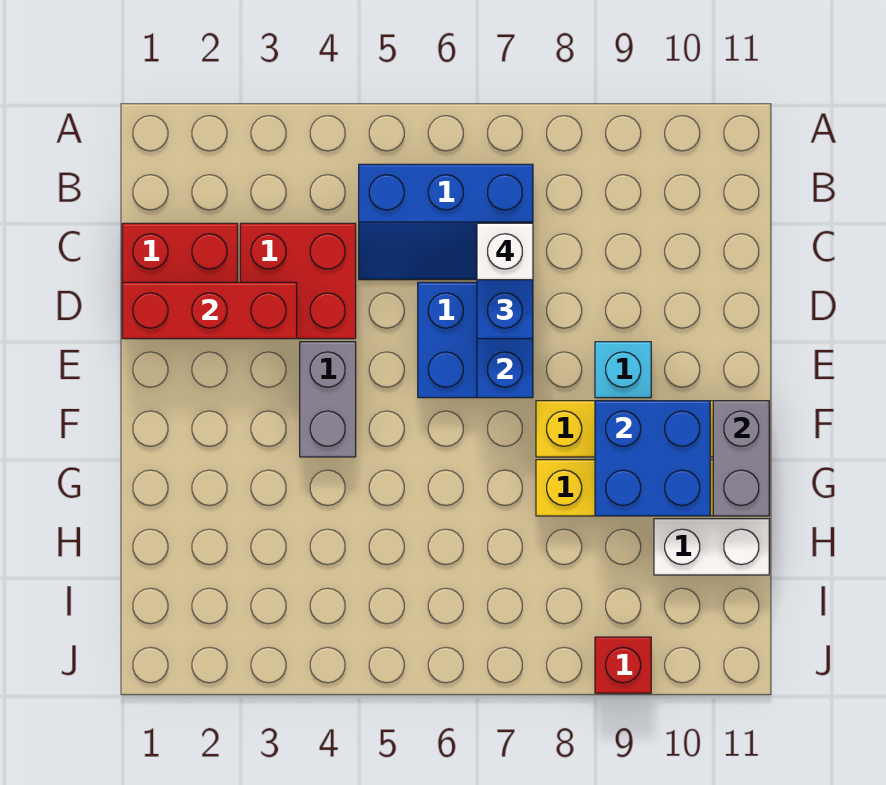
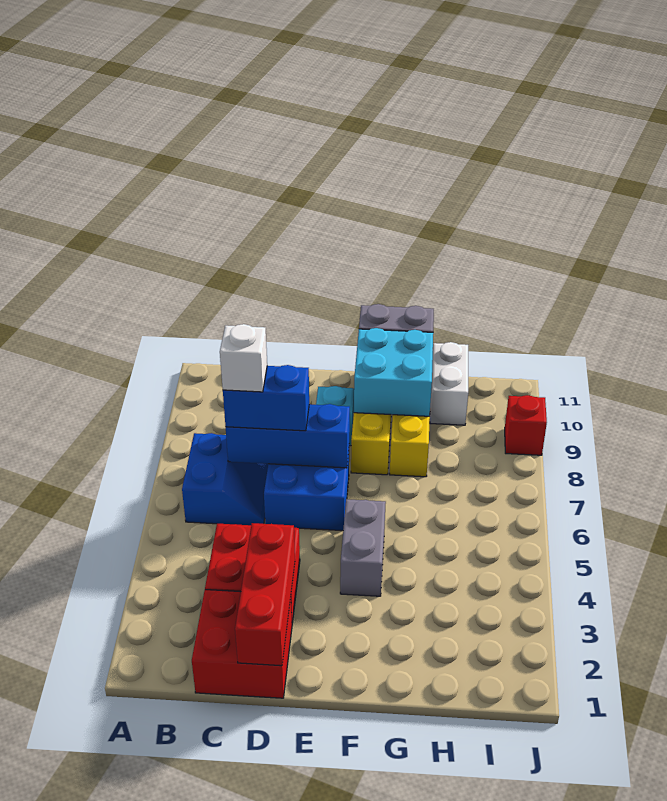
blue slope B5:C7 level 1 top B -> blue slope B6:C7 level 1 top B
grey brick E4:F4 level 1 -> grey brick F4:F5 level 1
blue brick F9:G10 level 2 -> cyan brick F9:G10 level 2

